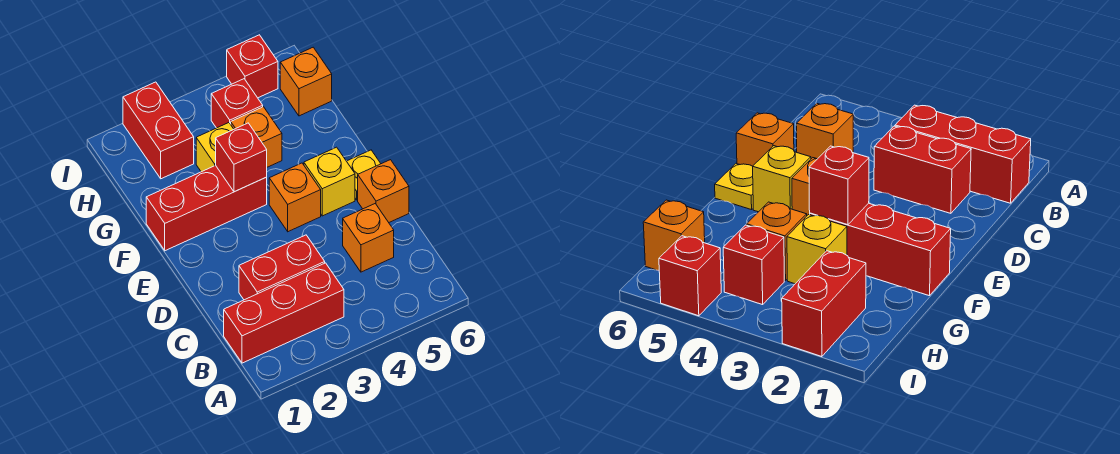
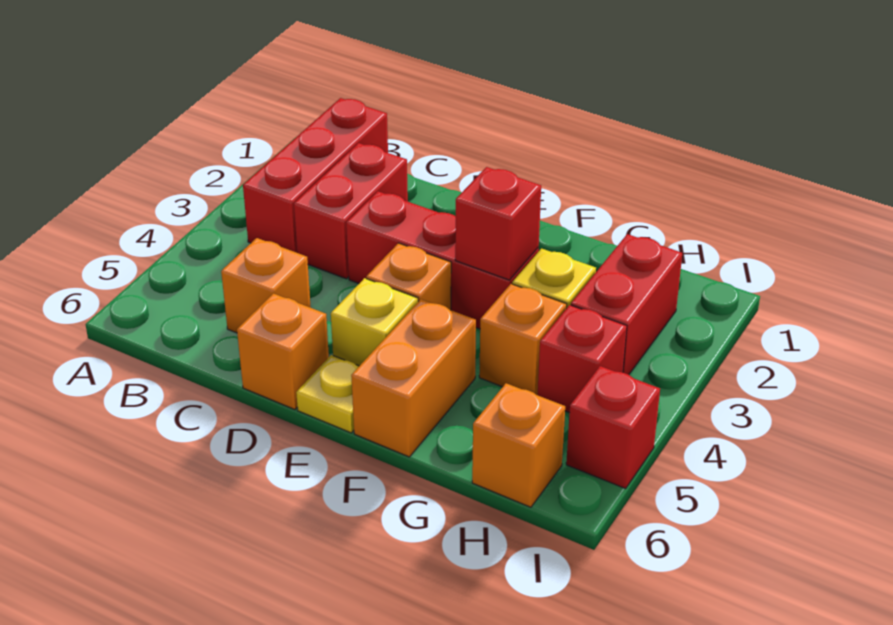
red brick F1:F3 level 1 -> red brick D3:F3 level 1
none -> orange brick F5:F6 level 1
red brick H2:I2 level 1 -> red brick H2:H3 level 1

